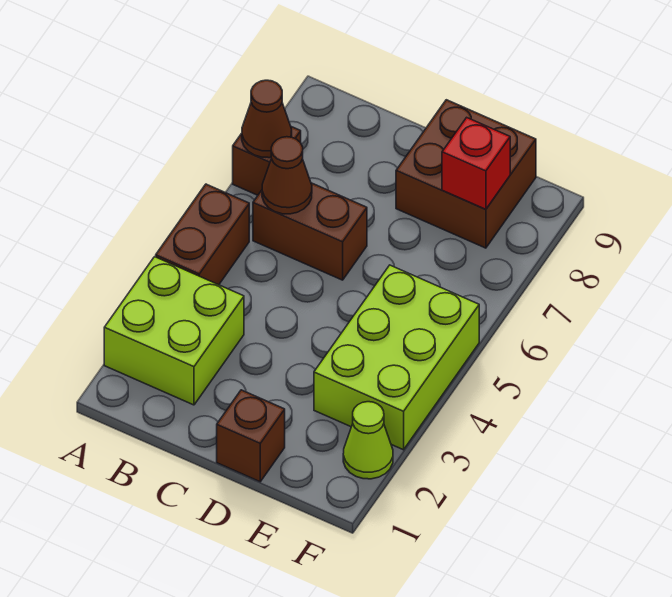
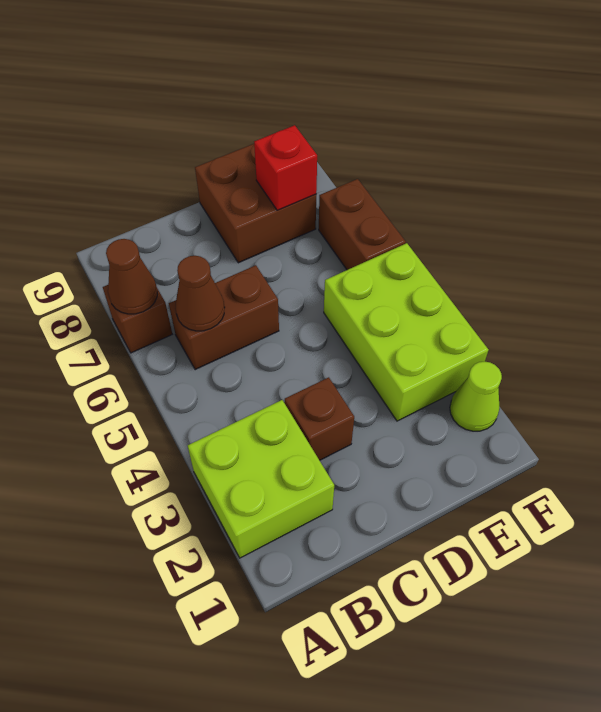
brown brick A4:A5 level 1 -> brown brick F6:F7 level 1
brown brick D1 level 1 -> brown brick C3 level 1

